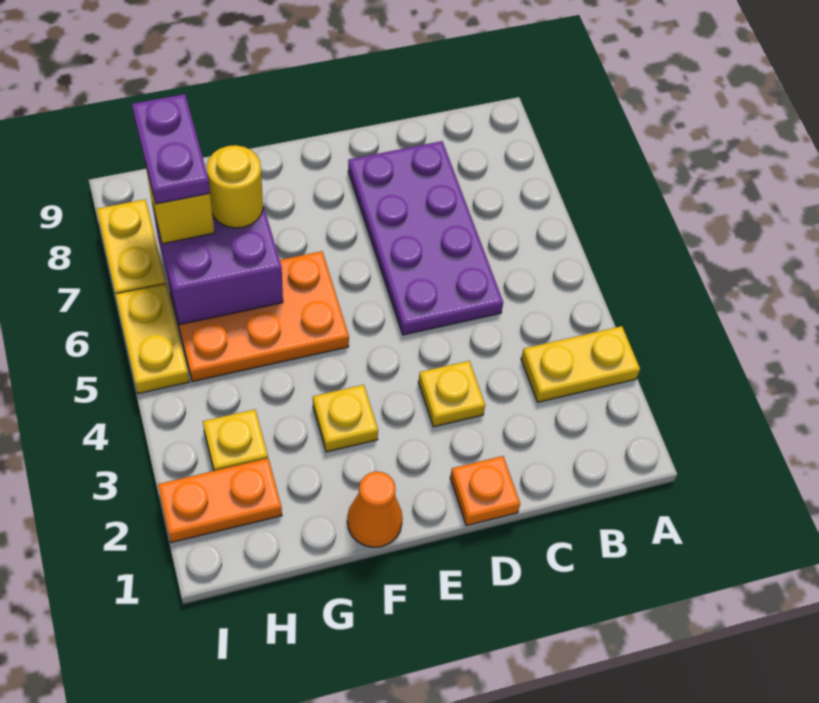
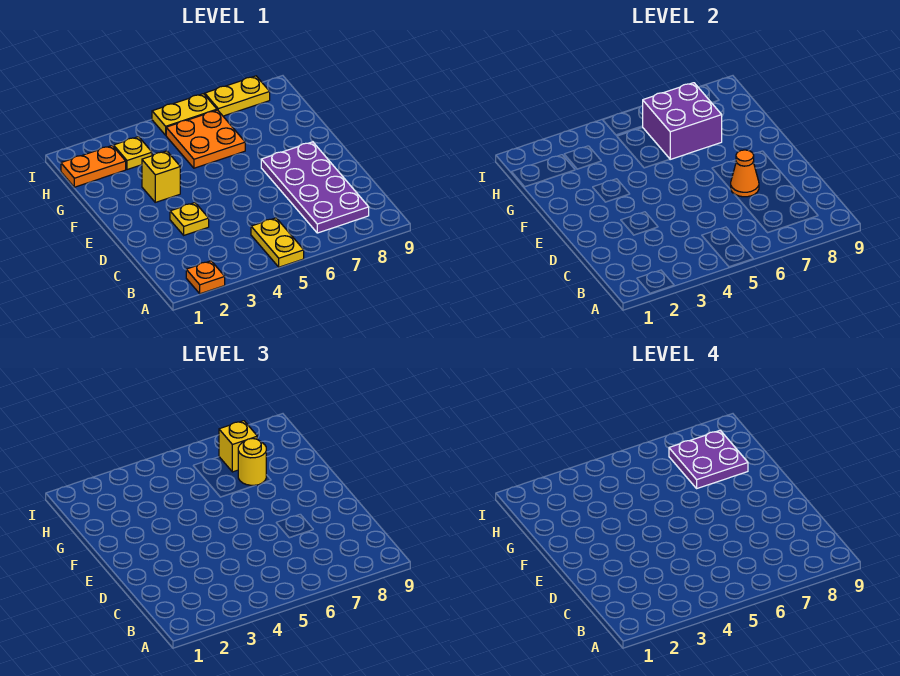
yellow plate A3:B3 level 1 -> yellow plate A5:B5 level 1
purple plate C5:D8 level 1 -> purple plate B7:E8 level 1
orange plate D1 level 1 -> orange plate A2 level 1
orange cone F1 level 1 -> orange cone D7 level 2
yellow plate F3 level 1 -> yellow brick F3 level 1
orange plate F5:H6 level 1 -> orange plate G5:H6 level 1
orange plate H2:I2 level 1 -> orange plate H1:H2 level 1
purple plate H7:H8 level 4 -> purple plate G7:H8 level 4

